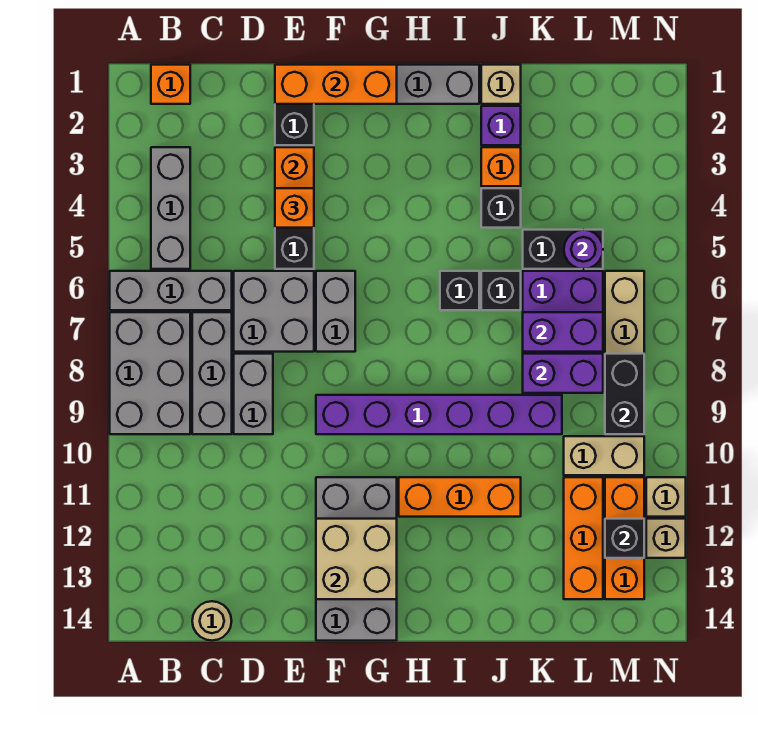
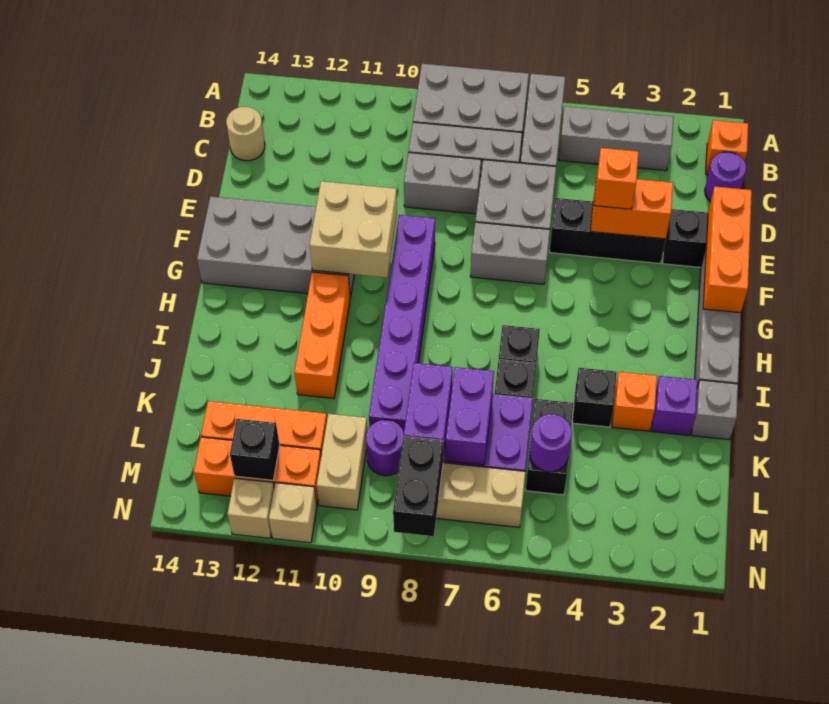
none -> purple round brick C1 level 1
tan brick F12:G13 level 2 -> tan brick F10:G11 level 2
tan brick J1 level 1 -> grey brick J1 level 1
none -> purple round brick L9 level 1
black brick M8:M9 level 2 -> black brick M8:N8 level 2

